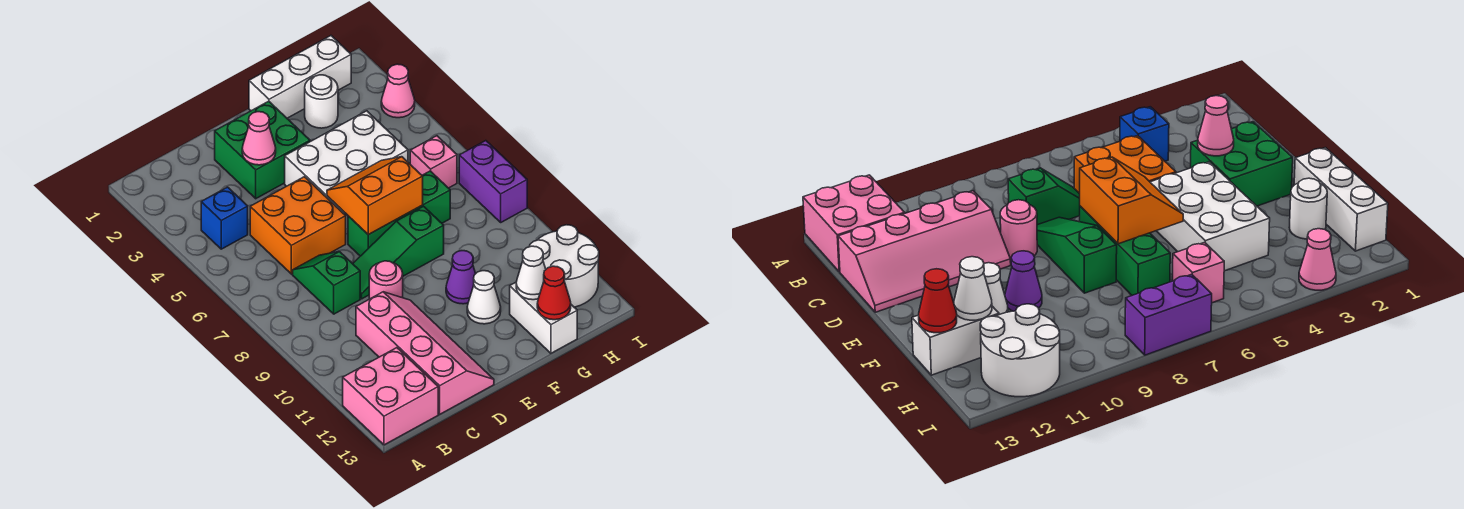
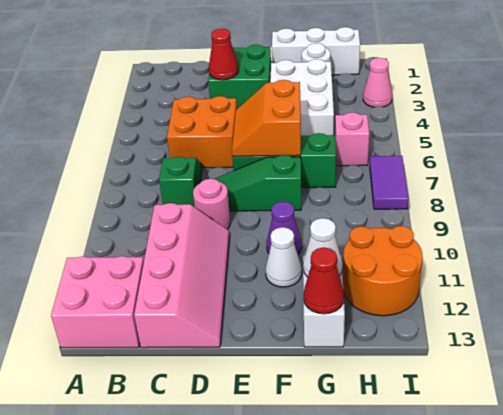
blue brick B4 level 1 -> none
pink cone D3 level 2 -> red cone D3 level 2
white brick E4:G5 level 1 -> white brick F3:G5 level 1
orange slope E6:F7 level 2 top 7 -> orange slope E6:F7 level 2 top F
white round brick H11:I12 level 1 -> orange round brick H11:I12 level 1
purple brick I7:I8 level 1 -> purple tile I7:I8 level 1

